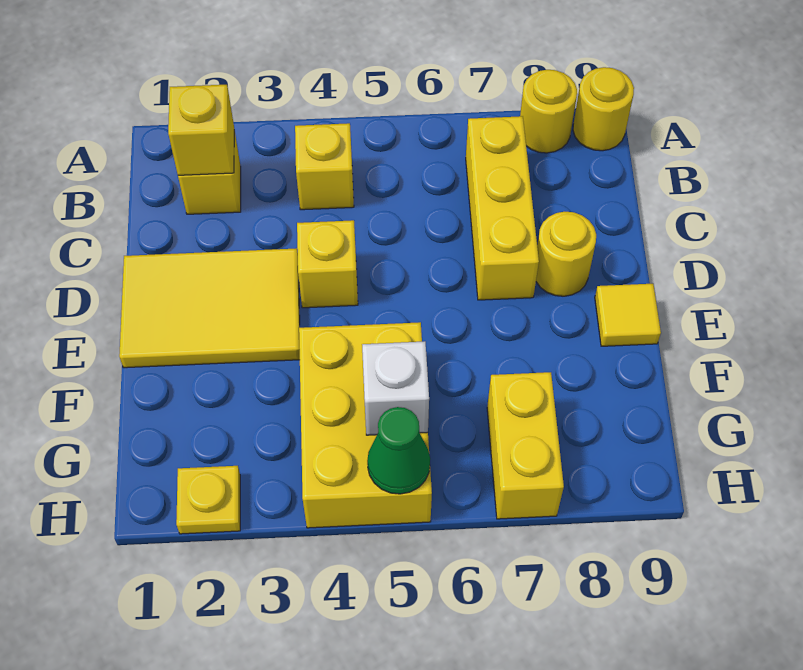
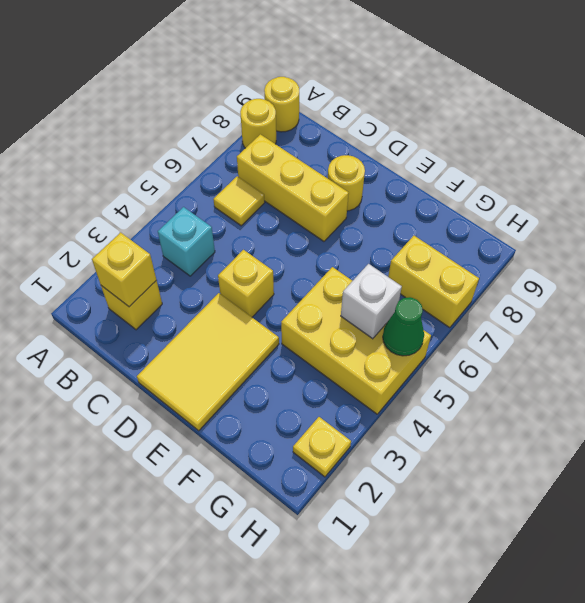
yellow brick B4 level 1 -> cyan brick B4 level 1
yellow tile E9 level 1 -> yellow tile B6 level 1

